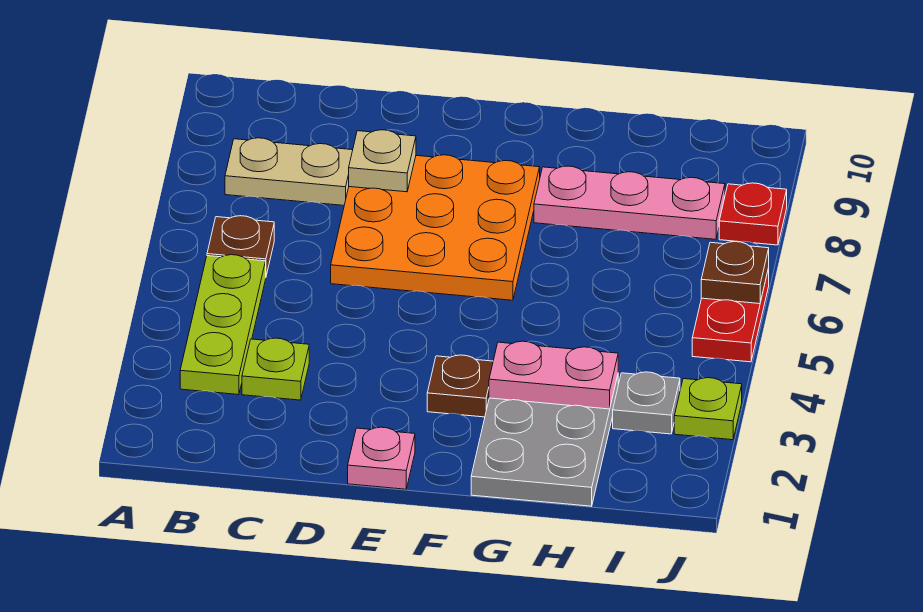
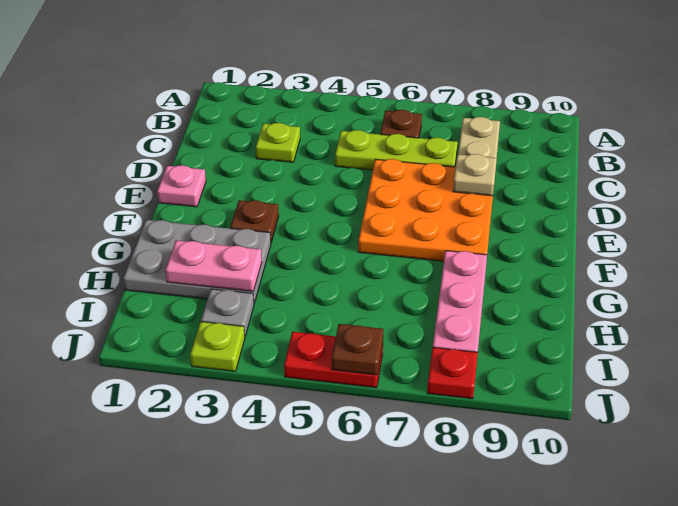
lime plate B3:B5 level 1 -> lime plate C5:C7 level 1
pink plate G3:H3 level 2 -> pink plate H2:H3 level 2

